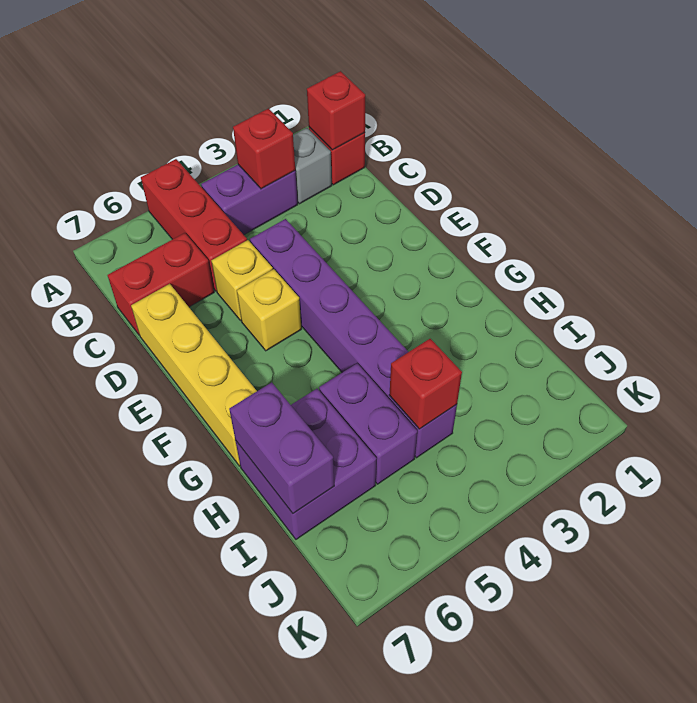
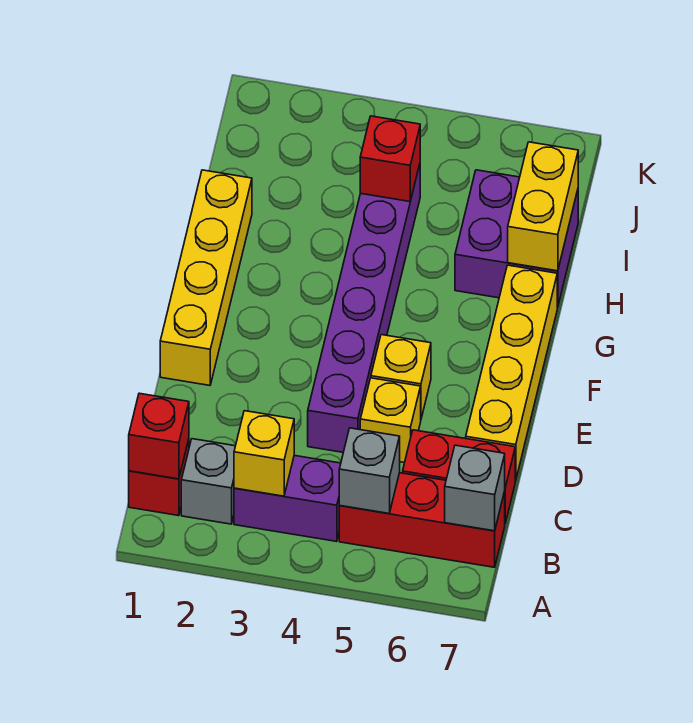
red brick A5:C5 level 1 -> red brick B5:B7 level 1
red brick B3 level 2 -> yellow brick B3 level 2
none -> grey brick B5 level 2
none -> grey brick B7 level 2
none -> yellow brick E1:H1 level 1
purple brick H5:I5 level 1 -> none
purple brick H7:I7 level 2 -> yellow brick H7:I7 level 2

